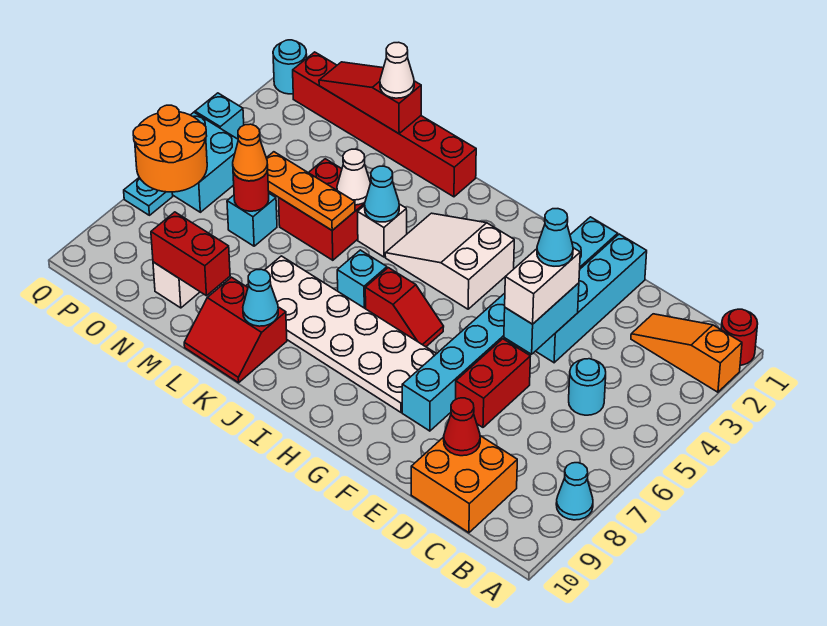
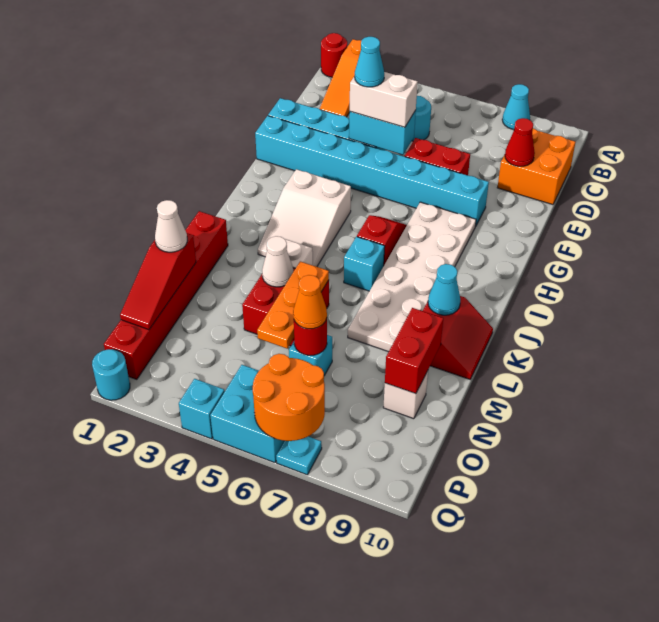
cyan cone K4 level 2 -> none

